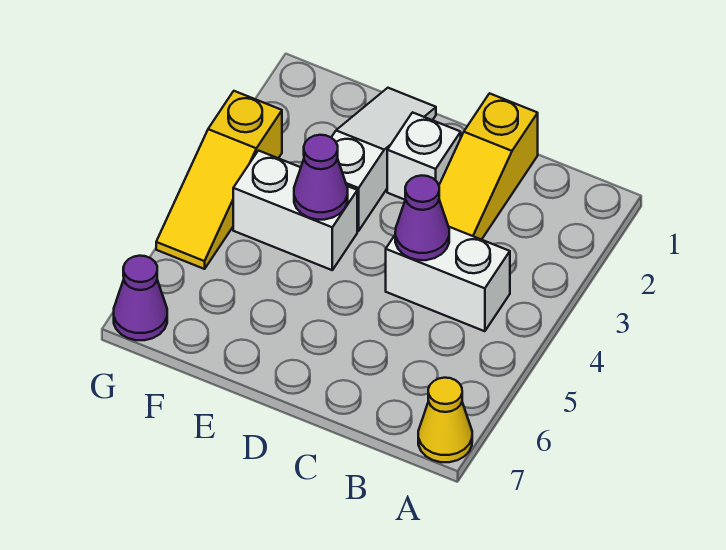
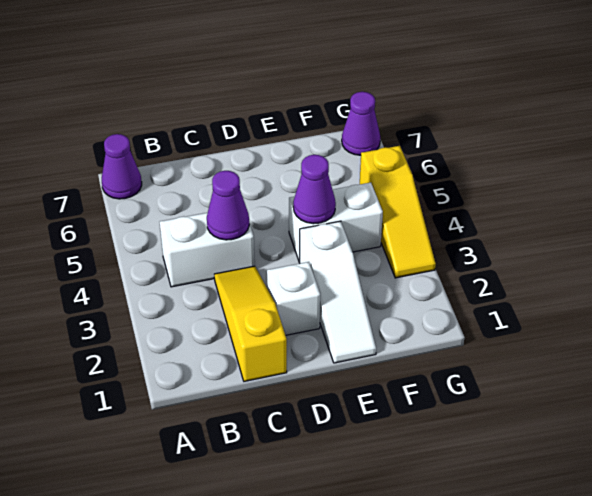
yellow cone A7 level 1 -> purple cone A7 level 1
yellow slope G3:G5 level 1 top 3 -> yellow slope G3:G5 level 1 top 5

